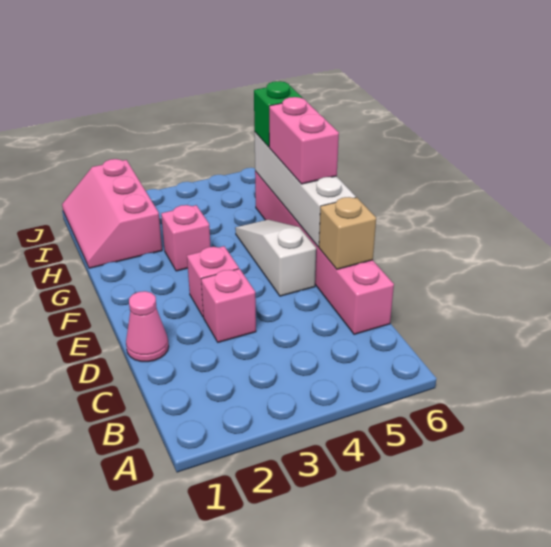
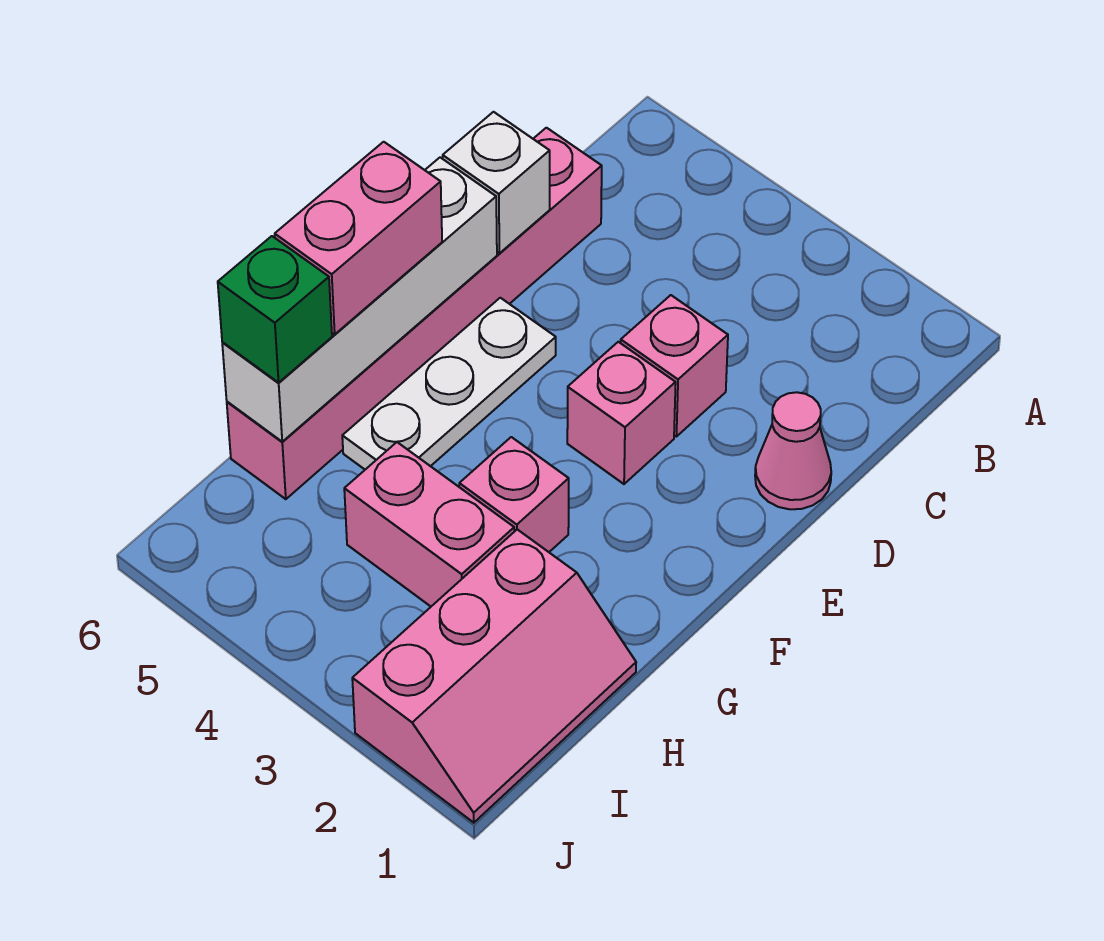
tan brick D6 level 2 -> white brick D6 level 2
white slope E5:G5 level 1 top E -> white plate E5:G5 level 1
none -> pink brick H3:H4 level 1

